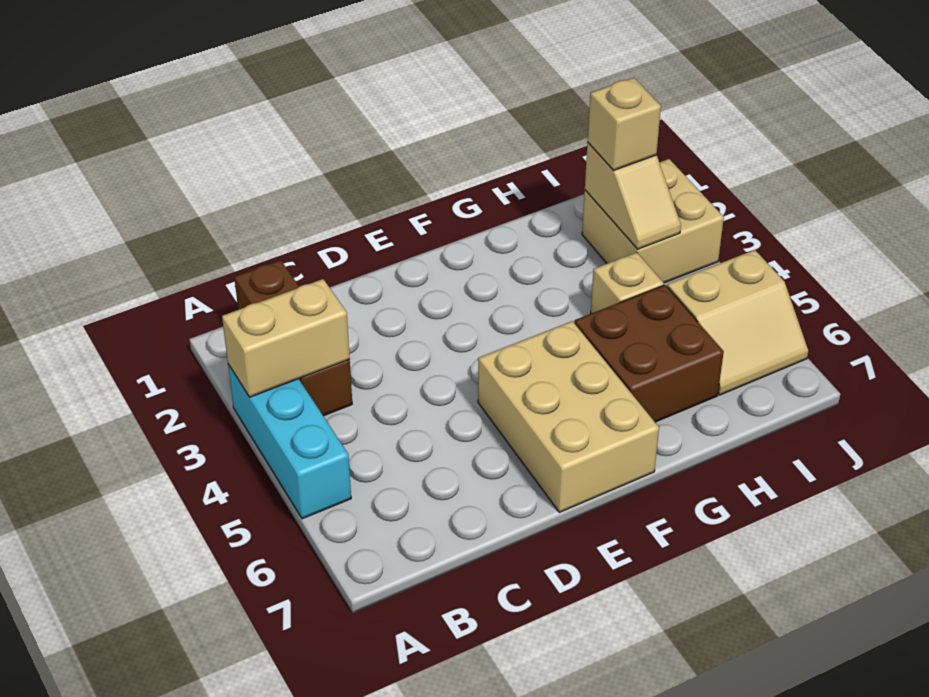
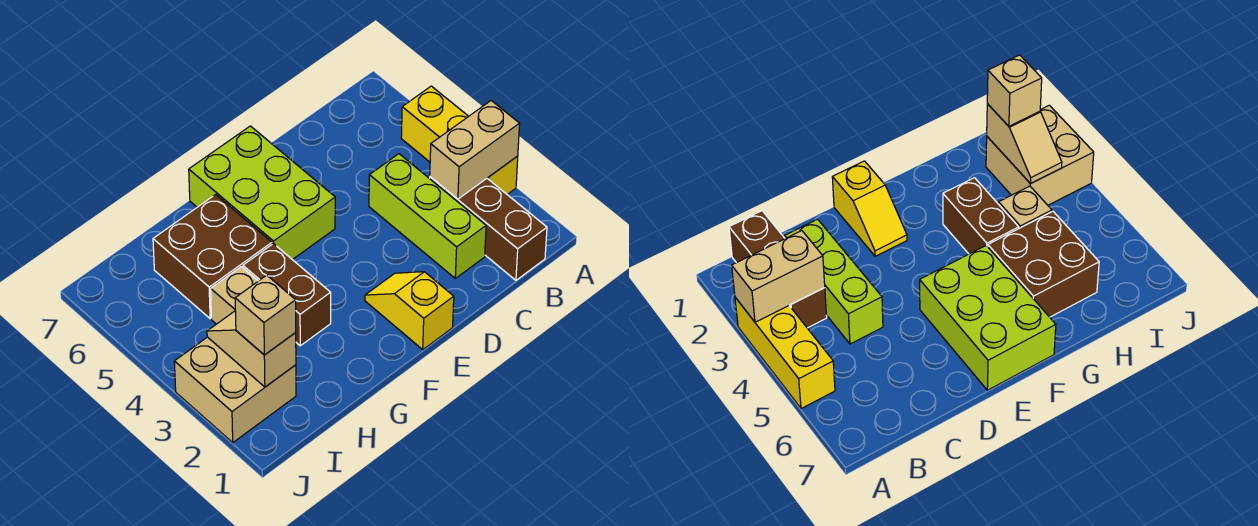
cyan brick A3:A5 level 1 -> yellow brick A3:A5 level 1
none -> lime brick C2:C4 level 1
none -> yellow slope E1:E2 level 1 top 1
tan brick E5:F7 level 1 -> lime brick E5:F7 level 1
none -> brown brick G3:G4 level 1
tan slope I5:J6 level 1 top 5 -> none

